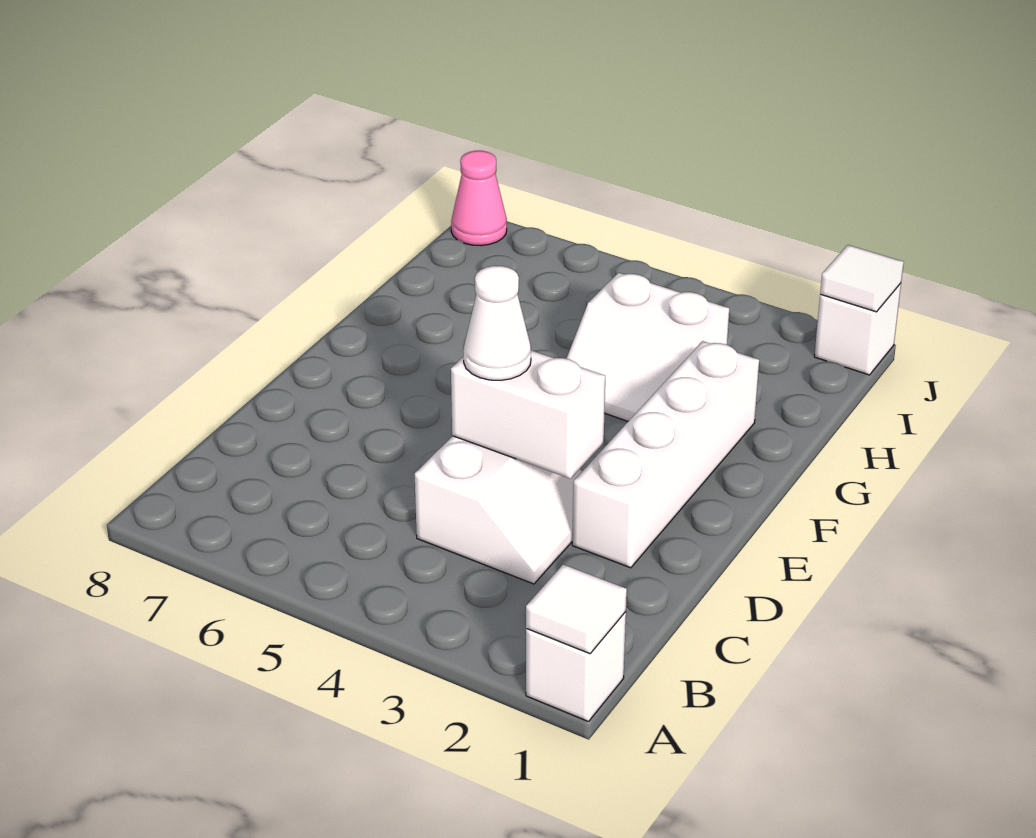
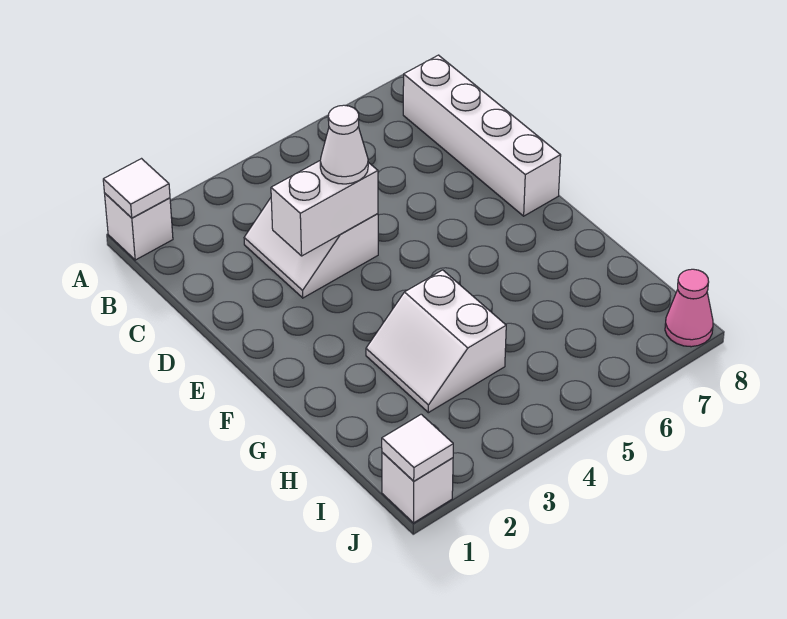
white brick D2:G2 level 1 -> white brick B8:E8 level 1
white slope G3:H4 level 1 top H -> white slope G3:H4 level 1 top 4

